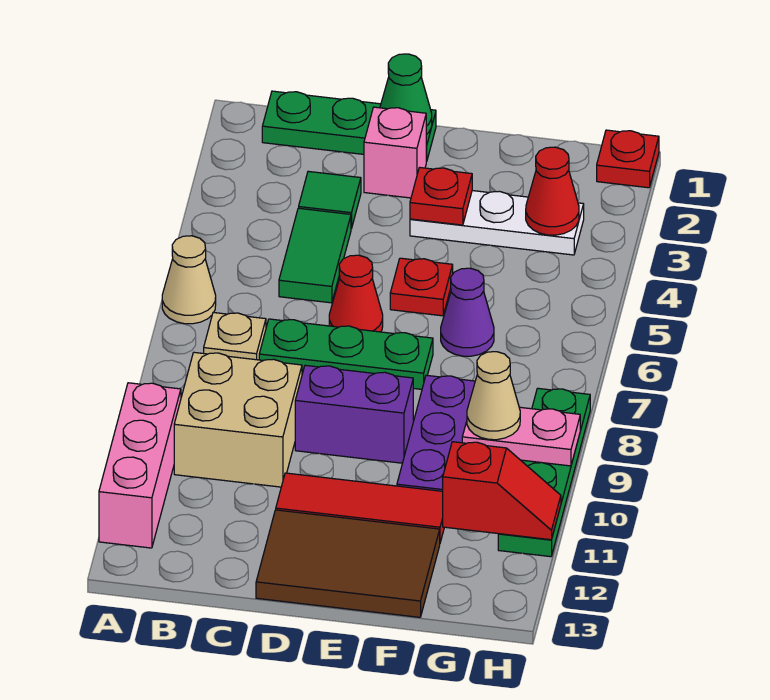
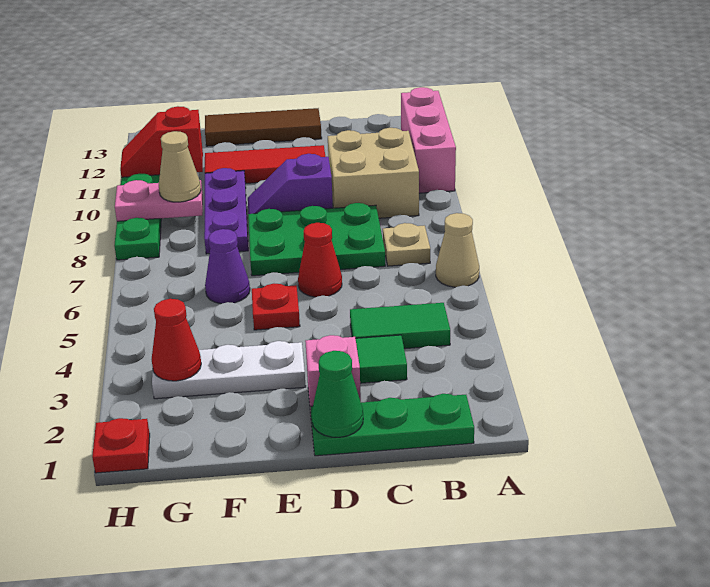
green tile C4:C5 level 1 -> green tile B4:C4 level 1
green plate C7:E7 level 1 -> green plate C7:E8 level 1
purple brick D9:E9 level 1 -> purple slope D9:E9 level 1 top D
brown tile D12:F13 level 1 -> brown tile D13:F13 level 1
red plate E3 level 2 -> none

